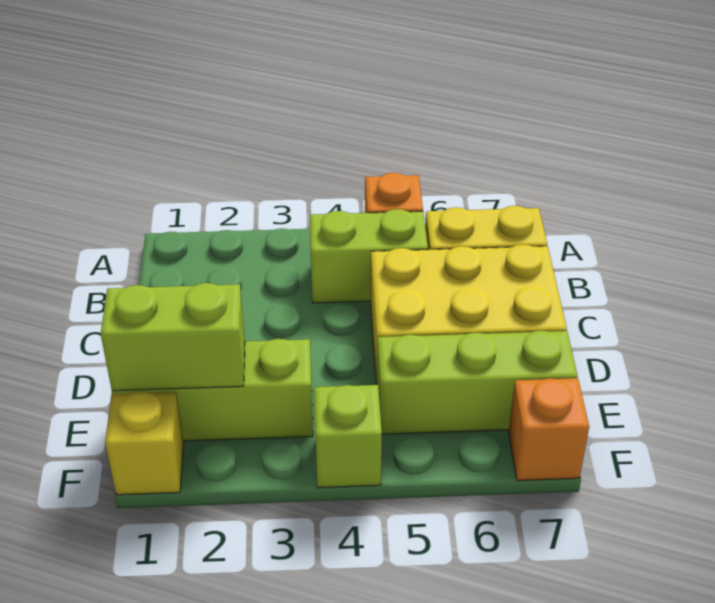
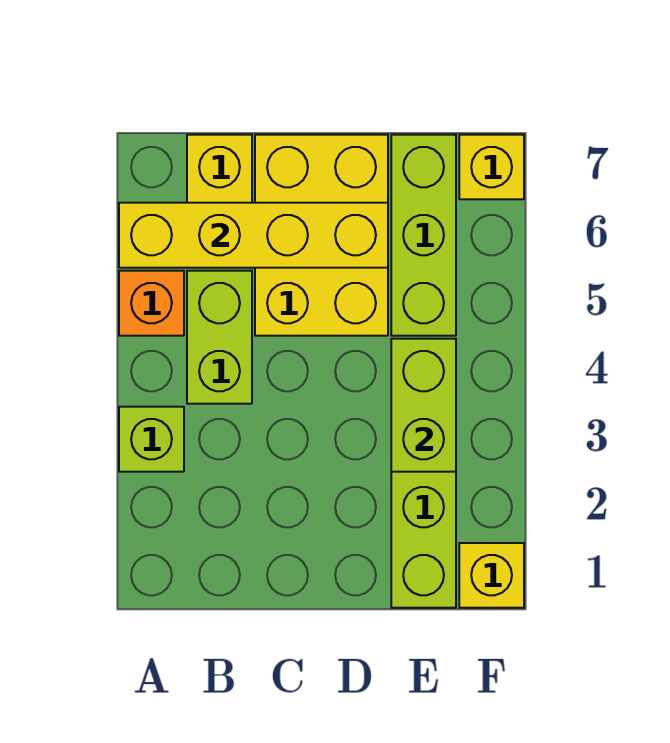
none -> yellow brick A6:D6 level 2
lime brick E1:E2 level 2 -> lime brick E3:E4 level 2
lime brick F4 level 1 -> lime brick A3 level 1
orange brick F7 level 1 -> yellow brick F7 level 1

